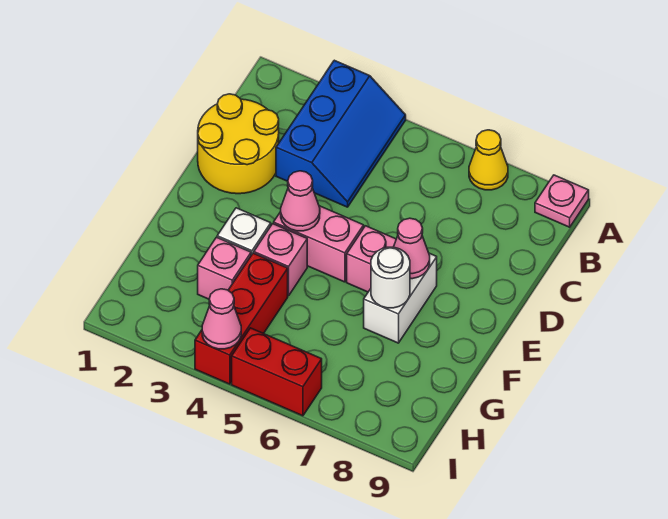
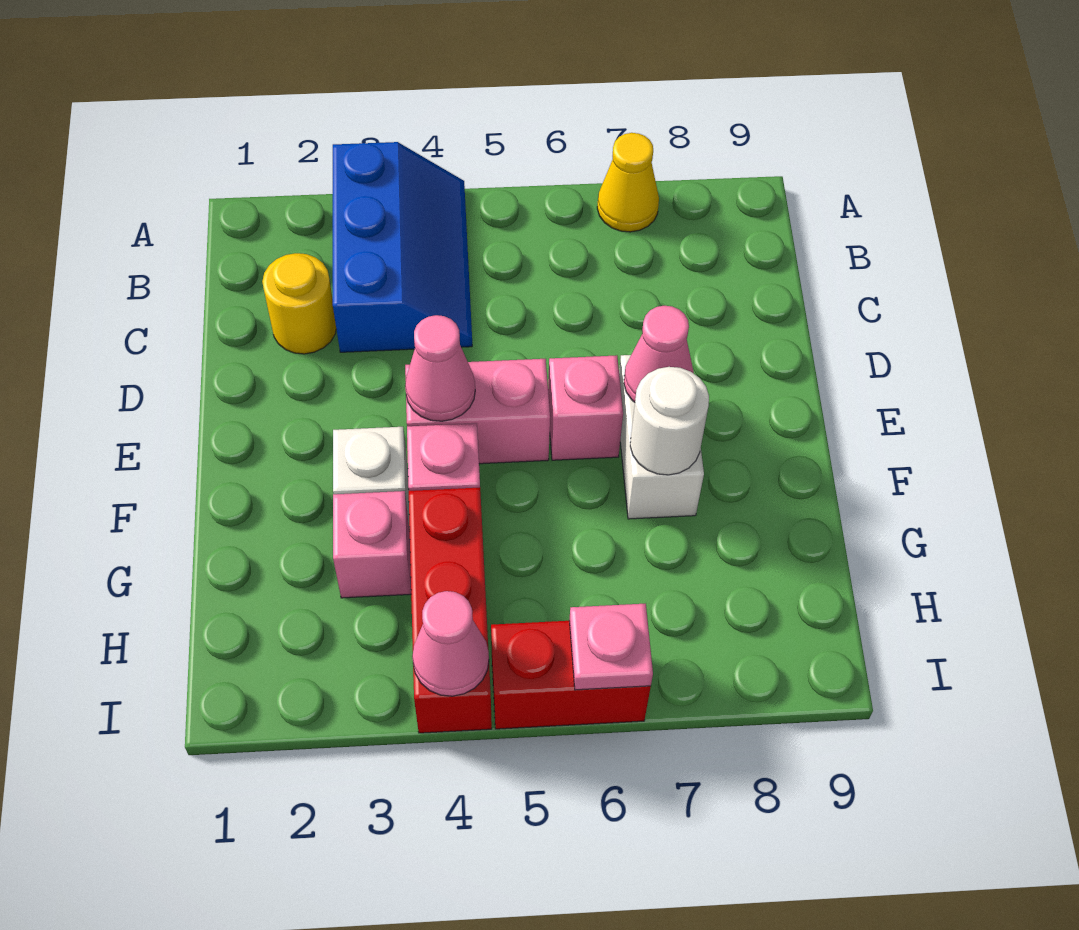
pink plate A9 level 1 -> pink plate I6 level 2
yellow round brick C1:D2 level 1 -> yellow round brick C2 level 1

